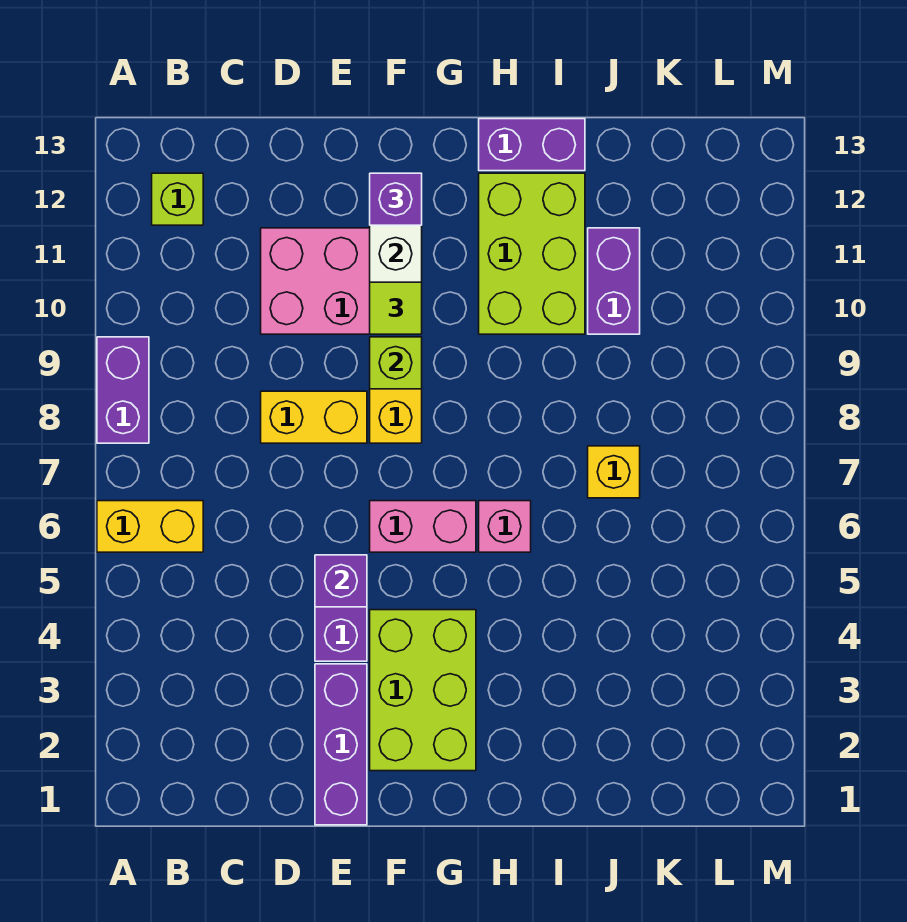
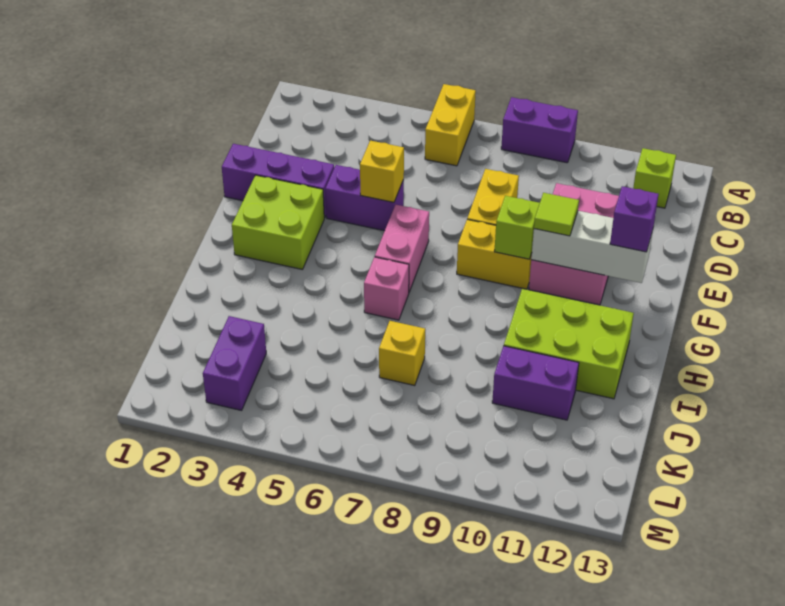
purple brick E5 level 2 -> yellow brick E5 level 2
lime brick F2:G4 level 1 -> lime brick F2:G3 level 1
purple brick H13:I13 level 1 -> purple brick K3:L3 level 1

